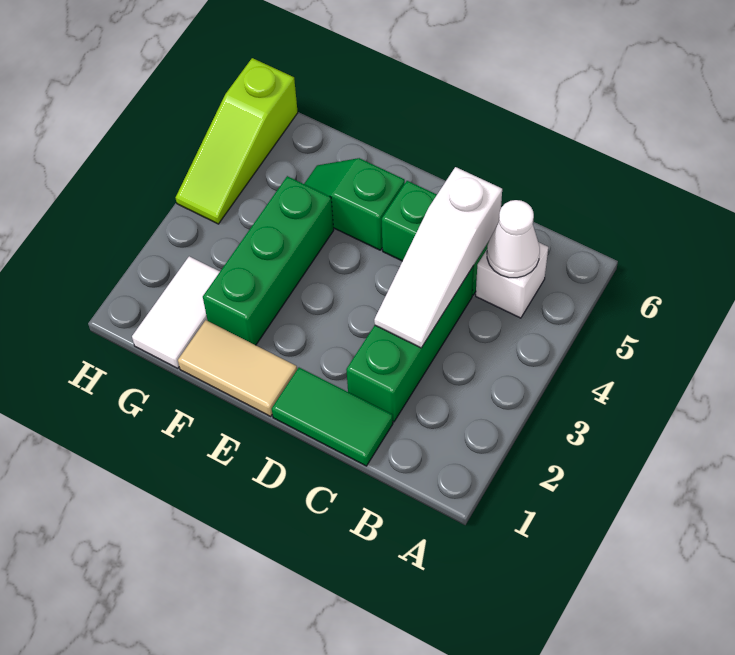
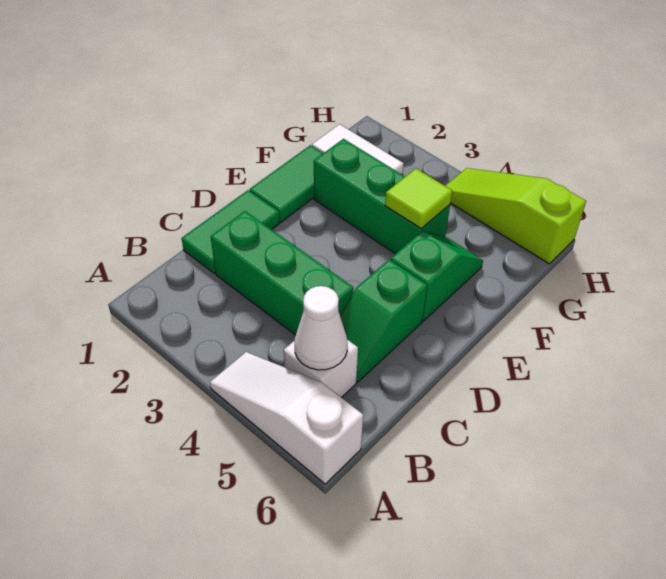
white slope C3:C5 level 2 top 5 -> white slope A4:A6 level 1 top 6
tan tile E1:F1 level 1 -> green tile E1:F1 level 1
none -> lime tile F4 level 2

